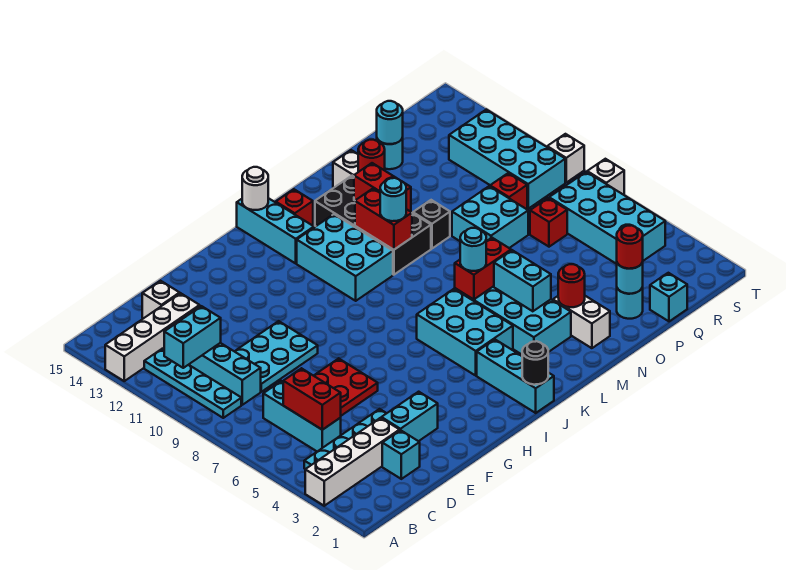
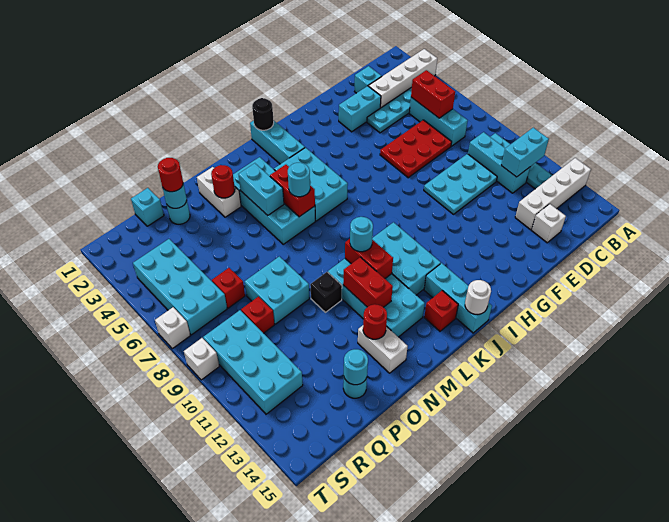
red brick L6:M6 level 2 -> red brick L5:L6 level 2
black brick L10:M13 level 1 -> cyan brick L10:M13 level 1

